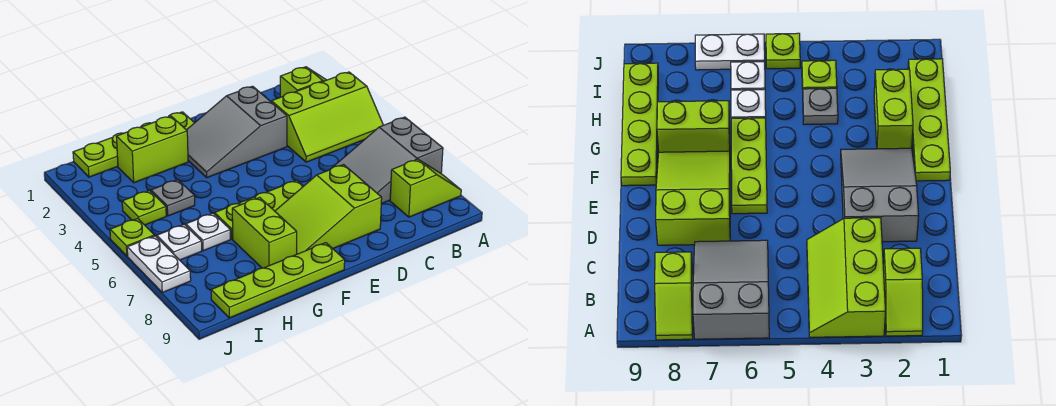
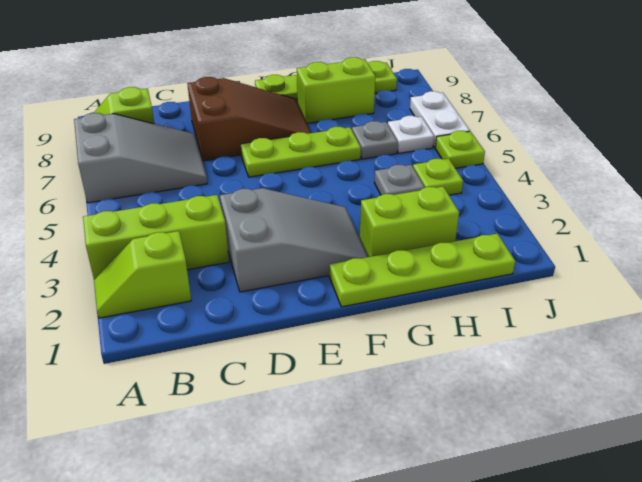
lime slope D7:F8 level 1 top D -> brown slope D7:F8 level 1 top D
lime brick G7:G8 level 1 -> lime brick G8:H8 level 1
white plate H6 level 1 -> grey plate H6 level 1

